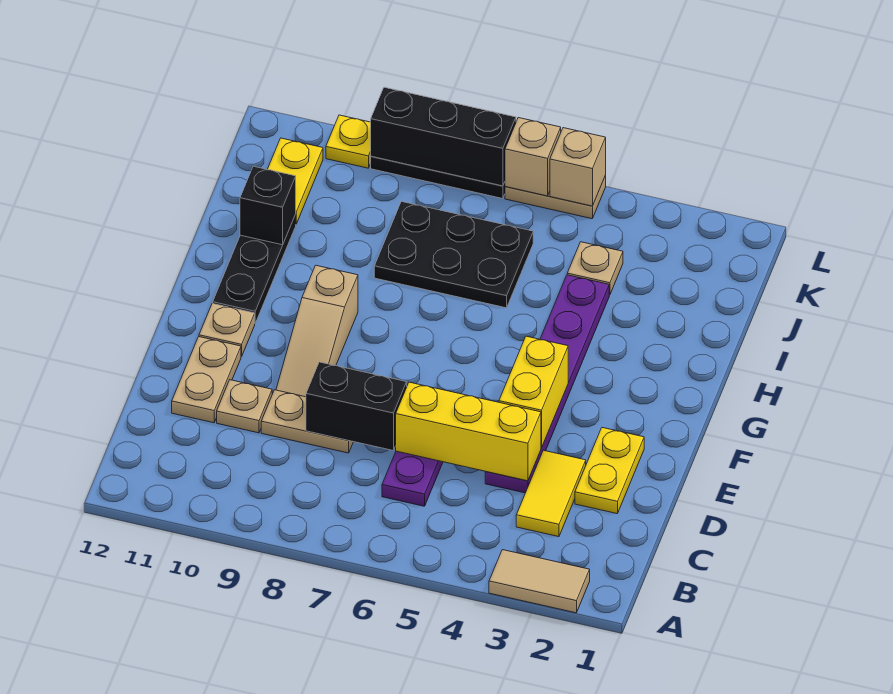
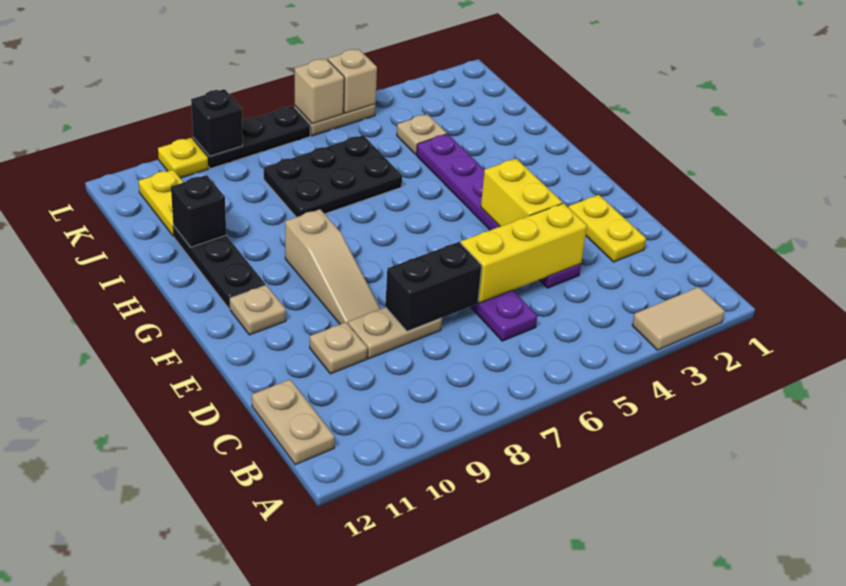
yellow tile C3:D3 level 1 -> none
tan plate D11:E11 level 1 -> tan plate B12:C12 level 1
black brick L7:L9 level 2 -> black brick L9 level 2

